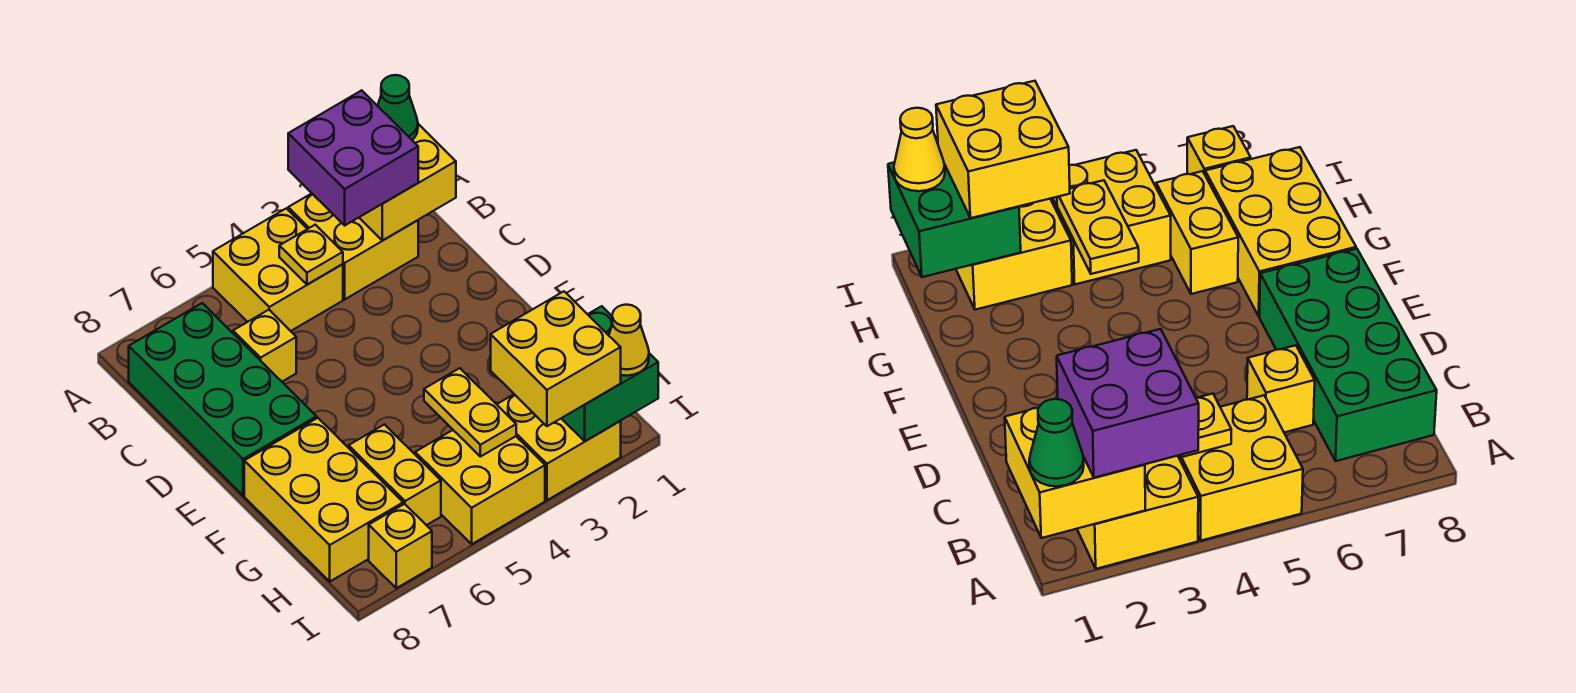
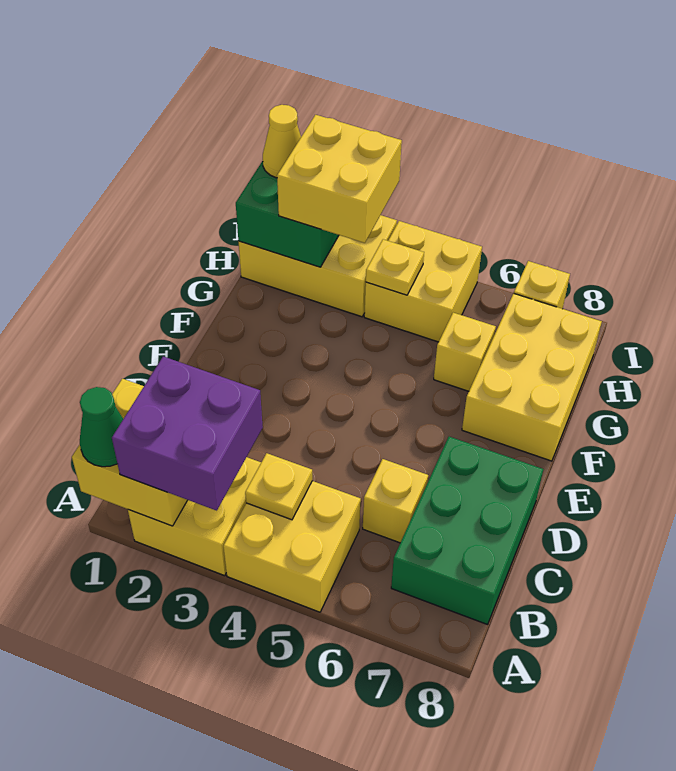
green brick B7:E8 level 1 -> green brick B7:D8 level 1
yellow plate G4:H4 level 2 -> yellow plate H4 level 2
yellow brick G6:H6 level 1 -> yellow brick G6 level 1
yellow brick H2:I3 level 1 -> yellow brick H1:I3 level 1

